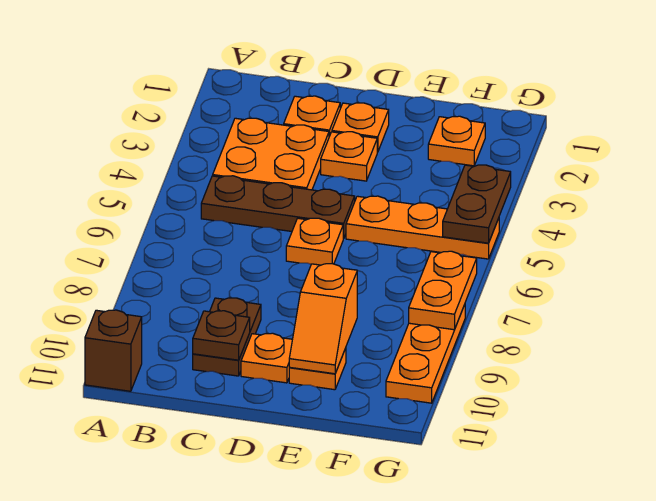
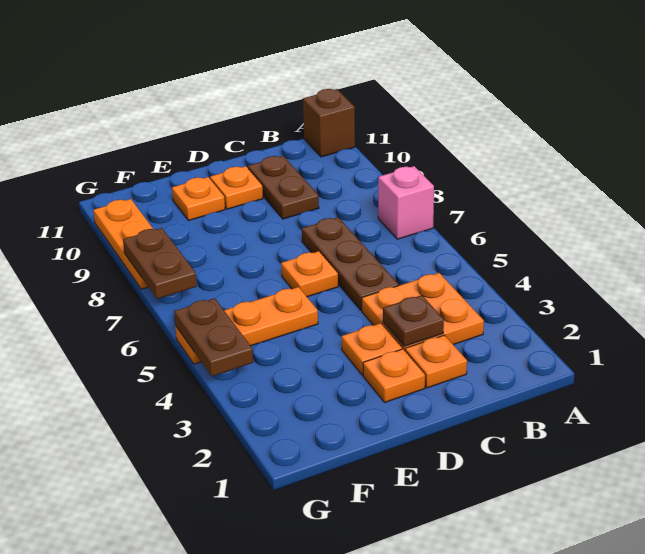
none -> pink brick A7 level 1
brown plate B5:D5 level 1 -> brown plate C5:C7 level 1
brown plate C10 level 2 -> brown plate C3 level 2
orange slope E9:E10 level 2 top 9 -> none
orange plate F2 level 1 -> none
orange plate G7:G8 level 2 -> brown plate G7:G8 level 2

